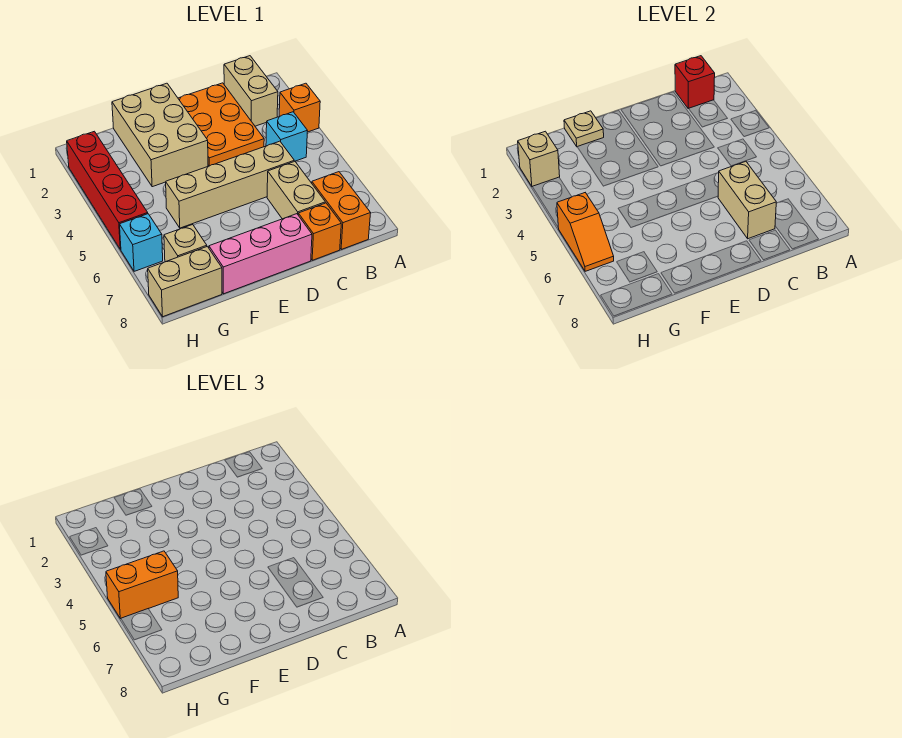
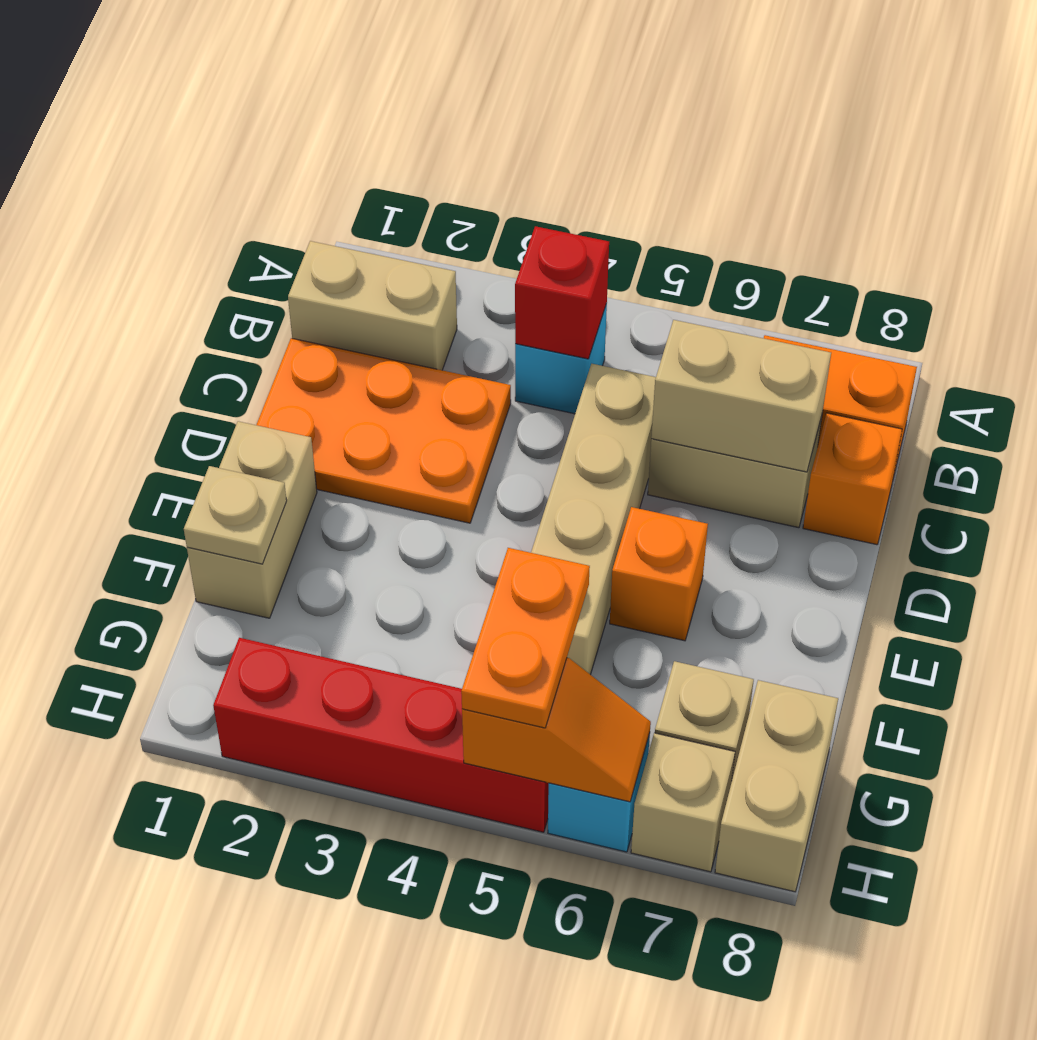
orange brick A3 level 1 -> orange brick E6 level 1
red brick B1 level 2 -> red brick B4 level 2
pink brick D8:F8 level 1 -> none
tan brick E1:F3 level 1 -> tan brick E1:F1 level 1
orange brick G5:H5 level 3 -> orange plate G5:H5 level 3
tan brick H2 level 2 -> tan brick H7 level 1

